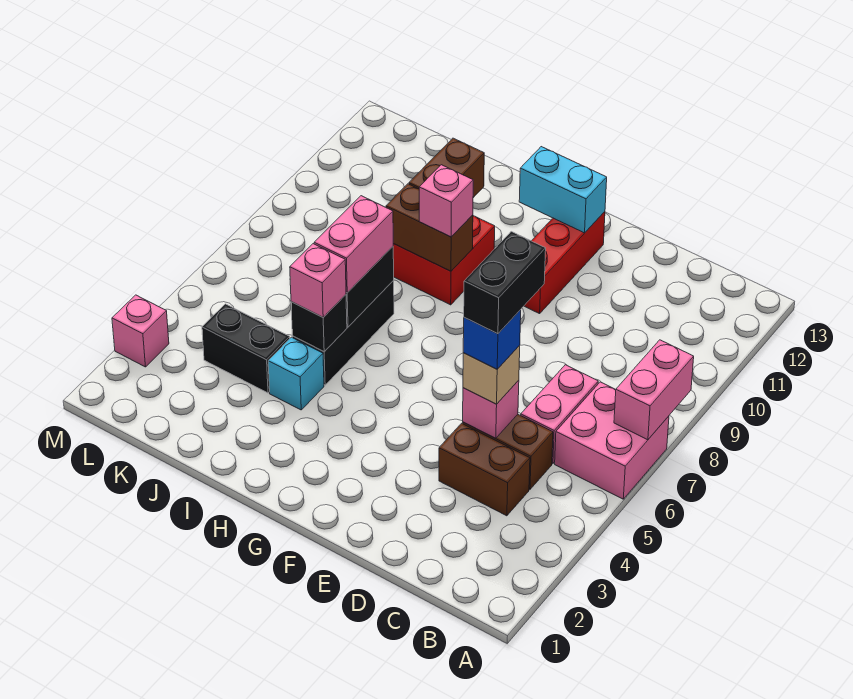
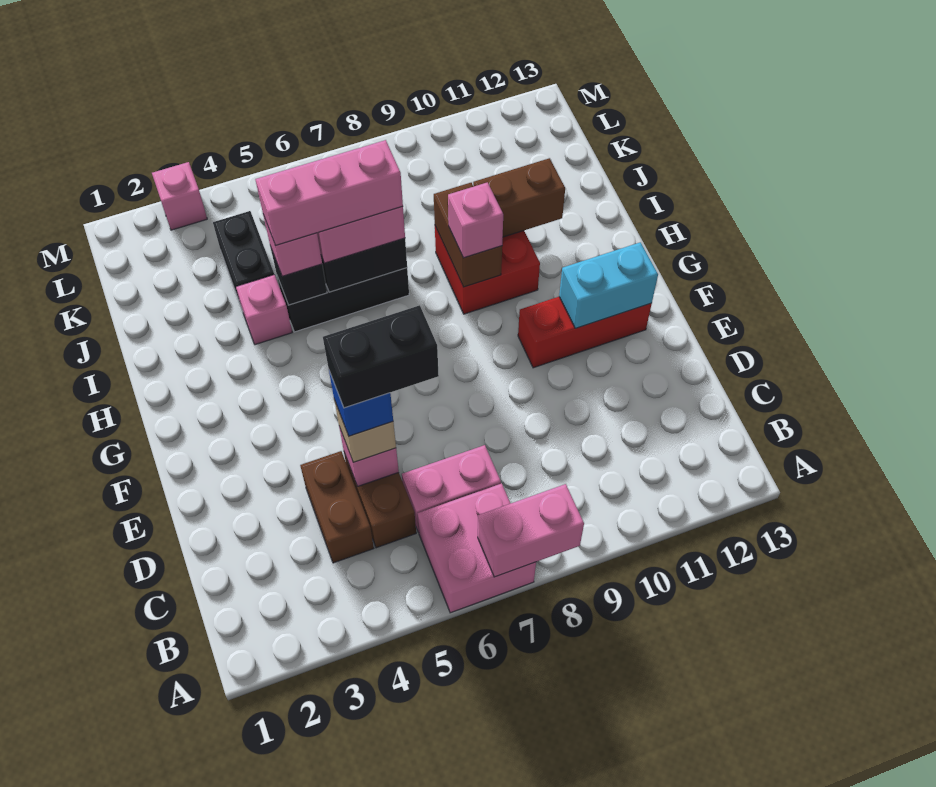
cyan brick F12:G12 level 2 -> cyan brick F11:F12 level 2
cyan brick I4 level 1 -> pink brick I4 level 1
none -> pink brick I5:I7 level 4

